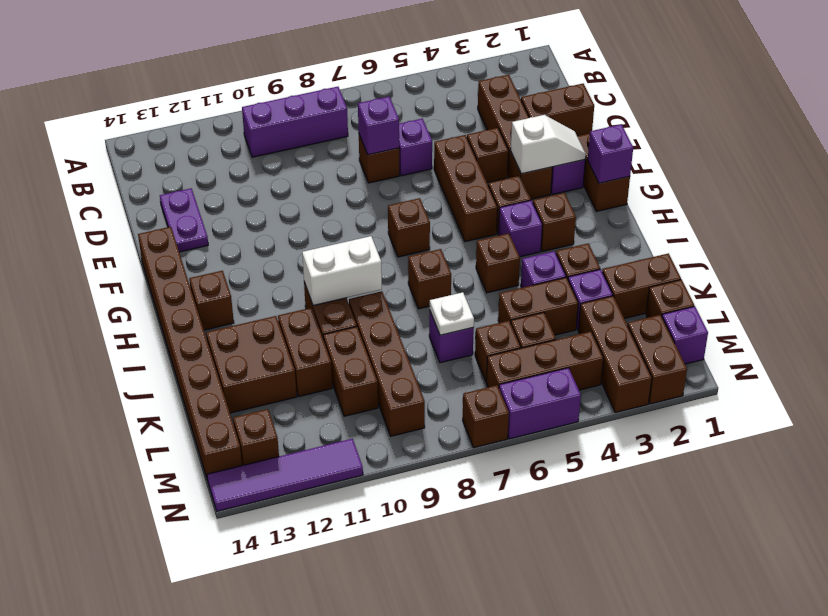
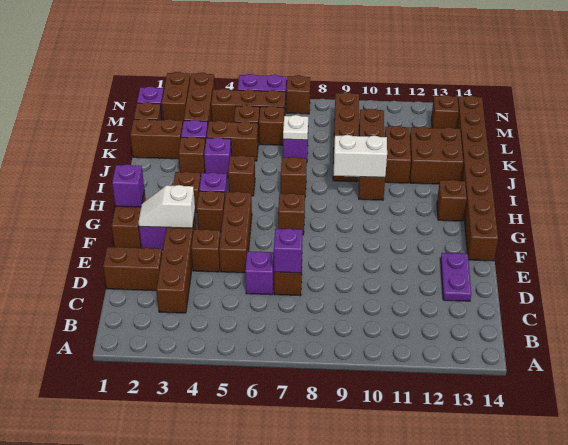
purple brick B8:B10 level 1 -> none
purple tile N11:N14 level 1 -> none

